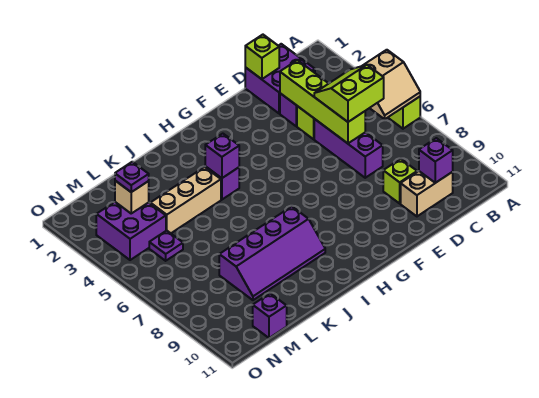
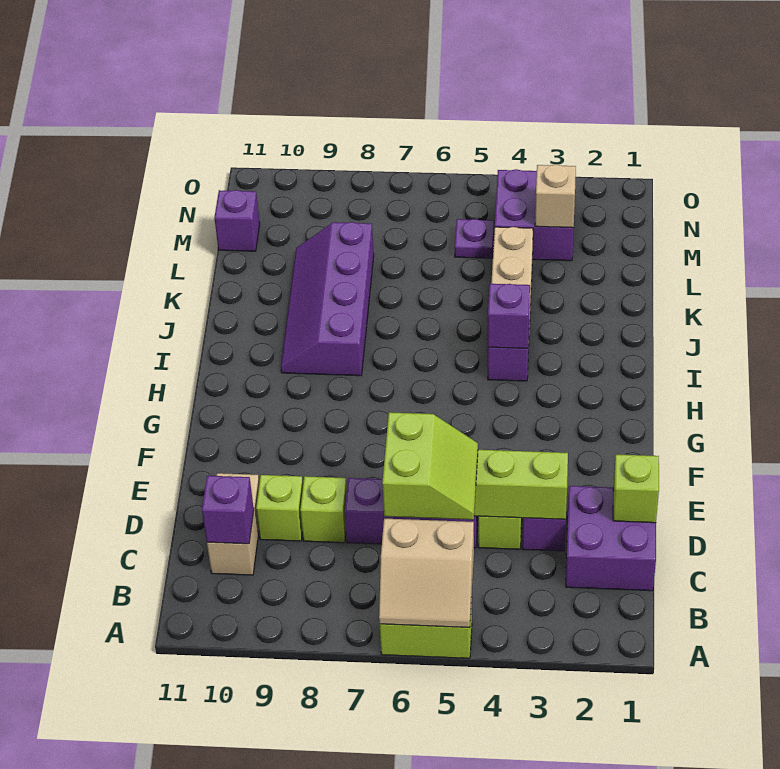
tan slope A5:B6 level 2 top 5 -> tan slope A5:B6 level 2 top B
none -> lime brick D8 level 1
purple plate M3 level 3 -> none

